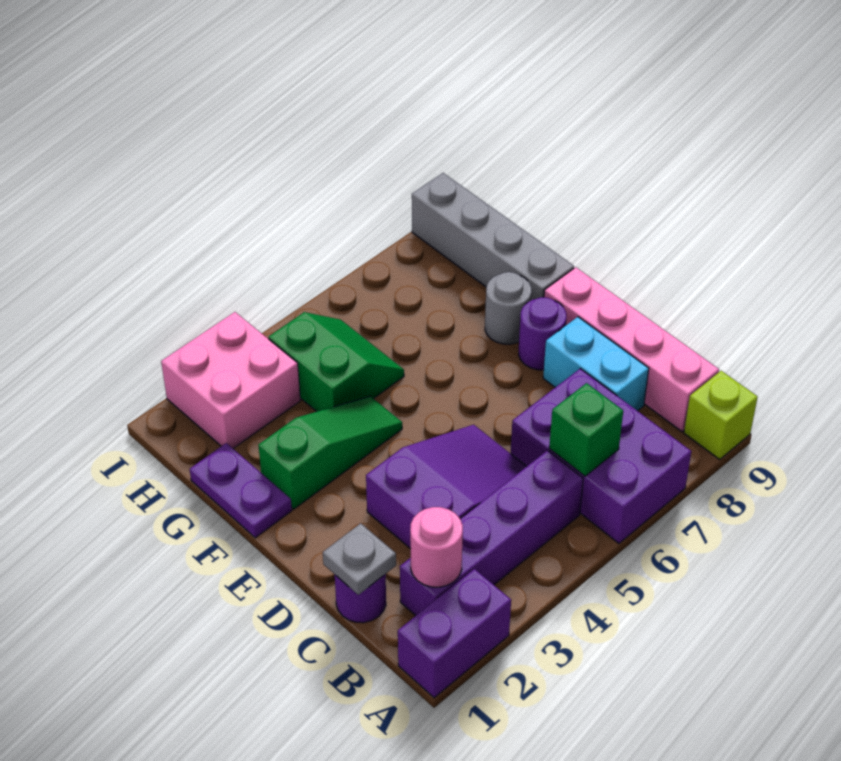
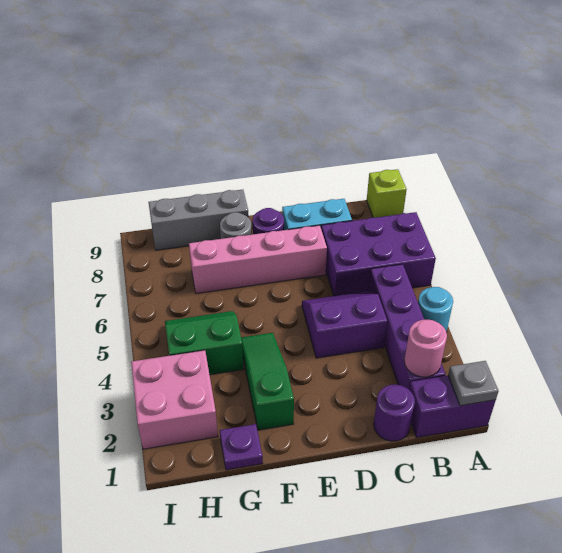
purple brick A1:A2 level 1 -> purple brick A1:B1 level 1
none -> cyan round brick A4 level 1
green brick B6 level 2 -> none
pink brick B9:E9 level 1 -> pink brick D7:G7 level 1
grey plate C1 level 2 -> grey plate A1 level 2
purple slope C3:D5 level 1 top 3 -> purple slope C4:D5 level 1 top 4
purple plate F1:G1 level 1 -> purple plate G1 level 1
grey brick F9:I9 level 1 -> grey brick F9:H9 level 1

